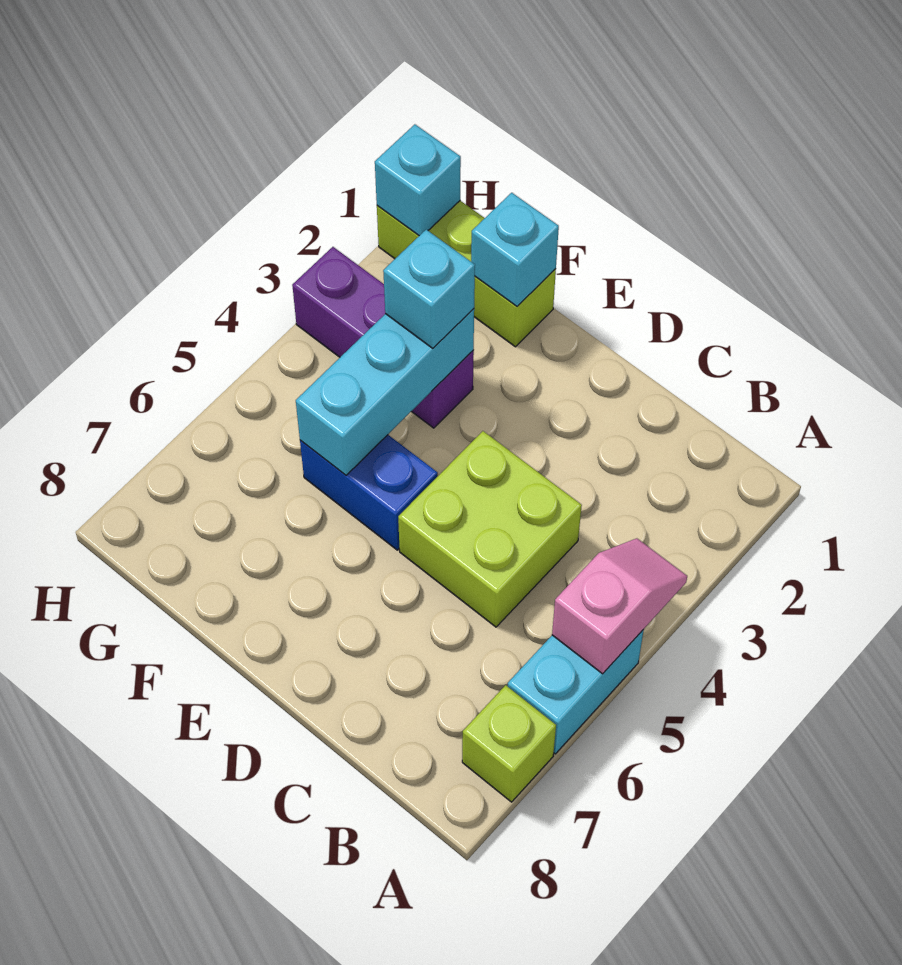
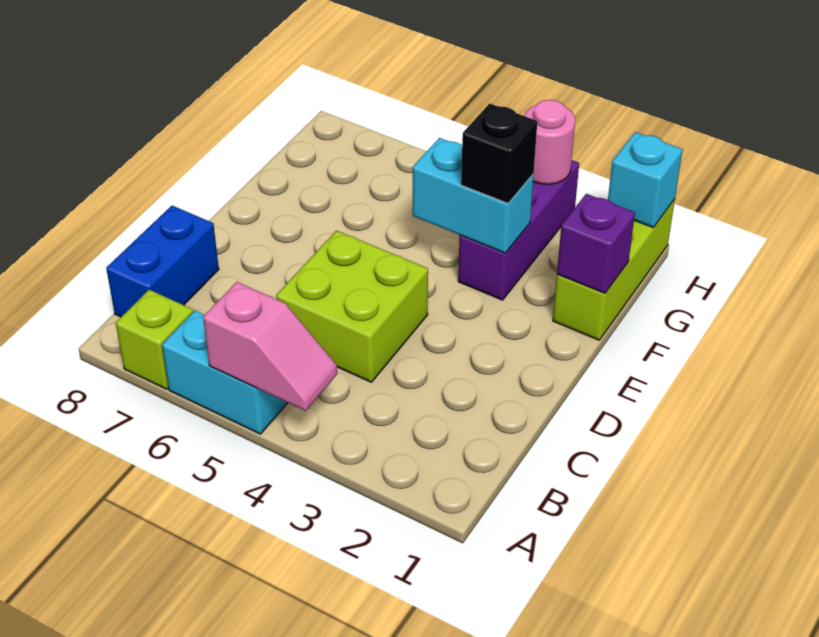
blue brick E5:F5 level 1 -> blue brick B8:C8 level 1
cyan brick F1 level 2 -> purple brick F1 level 2
cyan brick F3:F5 level 2 -> cyan brick F3:F4 level 2
cyan brick F3 level 3 -> black brick F3 level 3
none -> pink round brick H3 level 2

